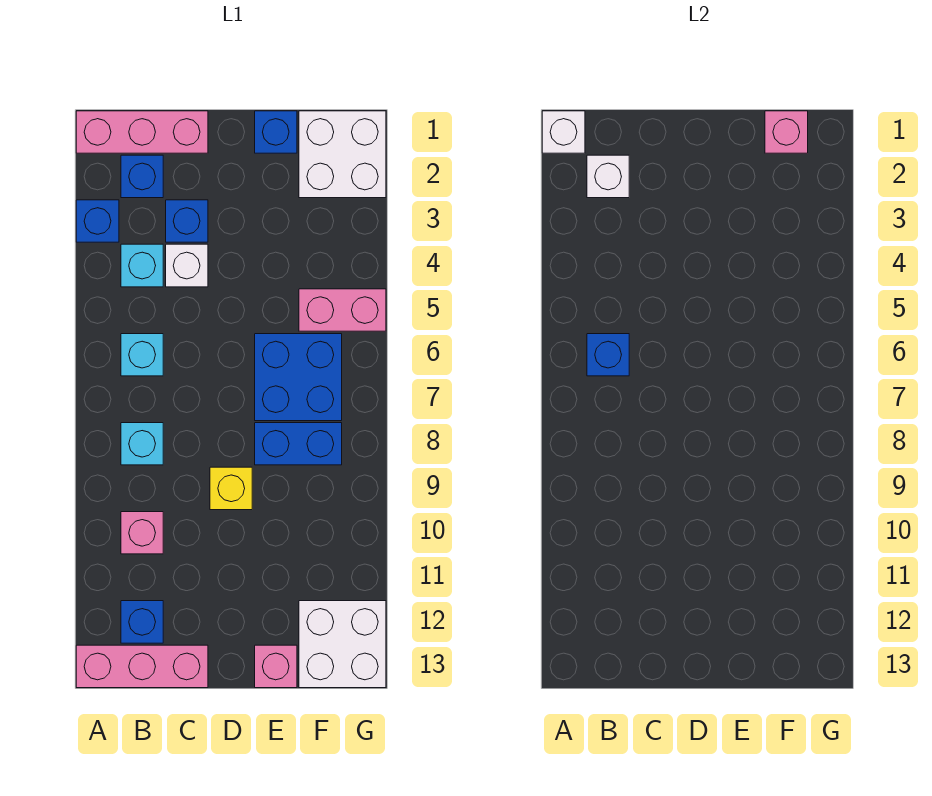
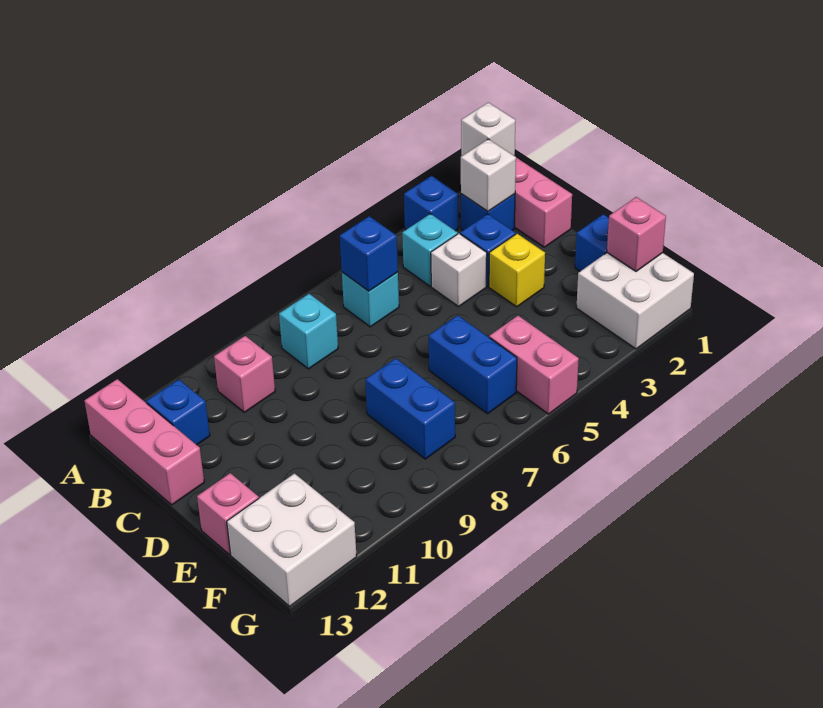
yellow brick D9 level 1 -> yellow brick D3 level 1
blue brick E6:F7 level 1 -> blue brick E6:F6 level 1

